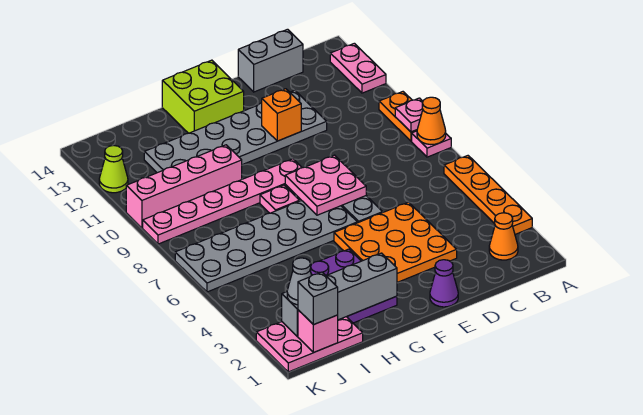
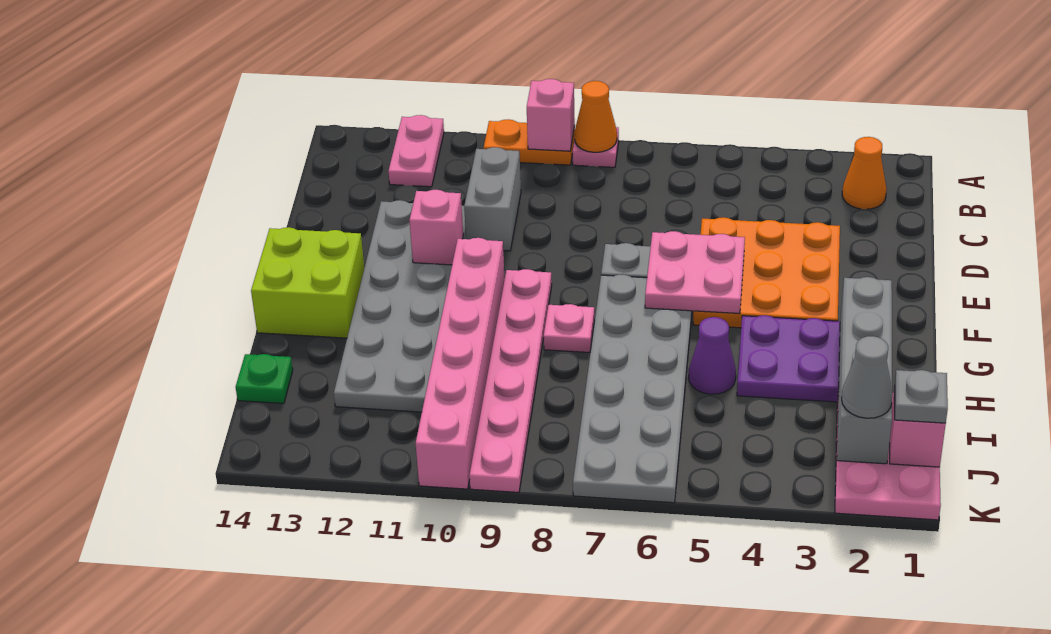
orange plate A3:A6 level 1 -> none
pink plate A9 level 2 -> pink brick A9 level 2
pink plate A12:A13 level 1 -> pink plate A12:B12 level 1
grey brick C14:D14 level 1 -> grey brick C10:D10 level 1
purple cone E1 level 1 -> purple cone H5 level 1
pink plate E7:F8 level 2 -> pink plate E5:F6 level 2
orange brick E11 level 2 -> pink brick E11 level 2
pink brick H10:K10 level 1 -> pink brick F10:K10 level 1
none -> green plate I14 level 1
grey brick J1 level 3 -> grey plate J1 level 3
lime cone K12 level 1 -> none

